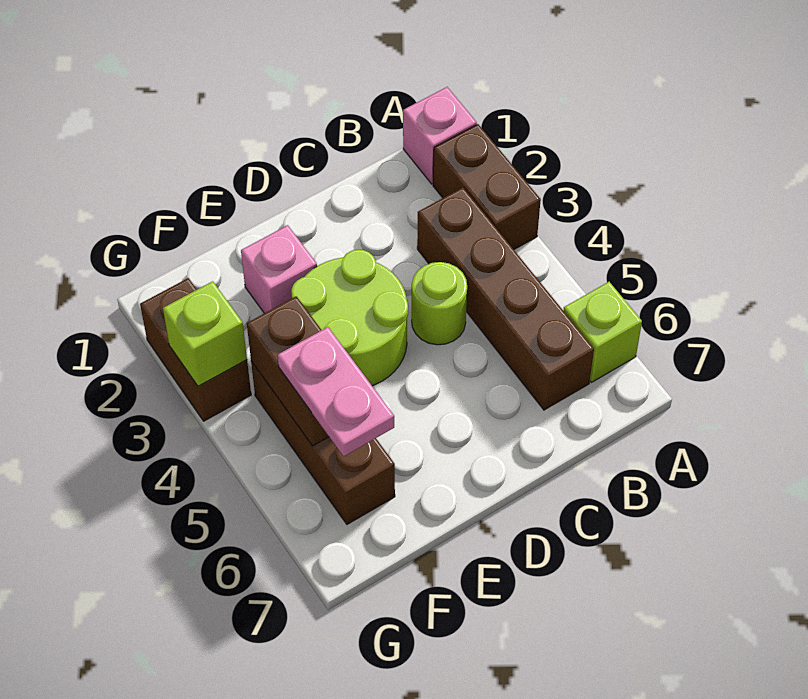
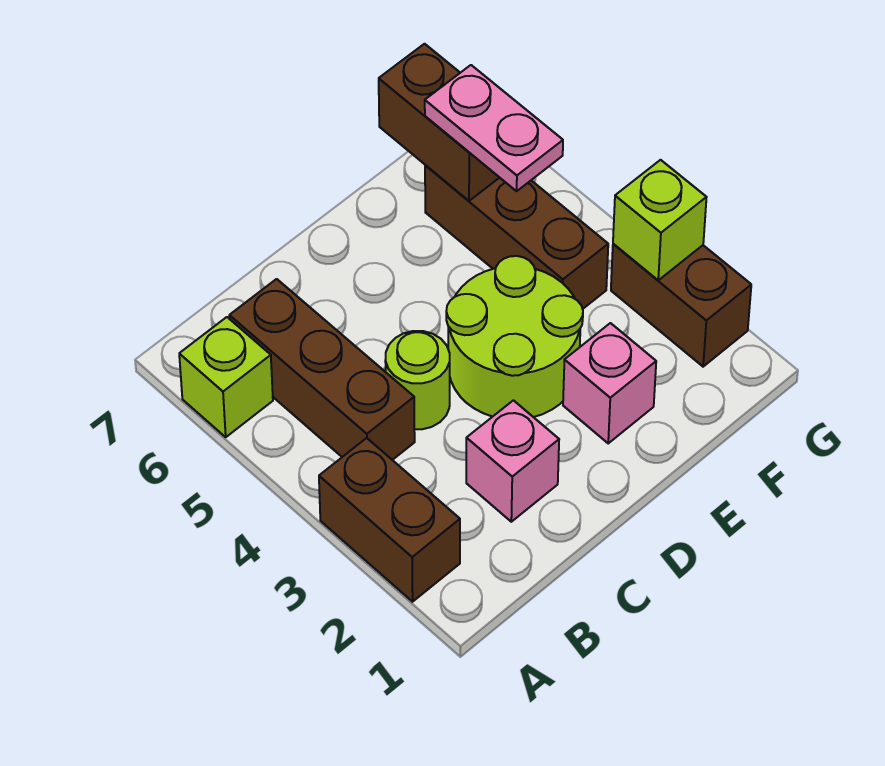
pink brick A1 level 1 -> pink brick C2 level 1
brown brick B3:B6 level 1 -> brown brick B4:B6 level 1
brown brick F4:F5 level 2 -> brown brick F6:F7 level 2

